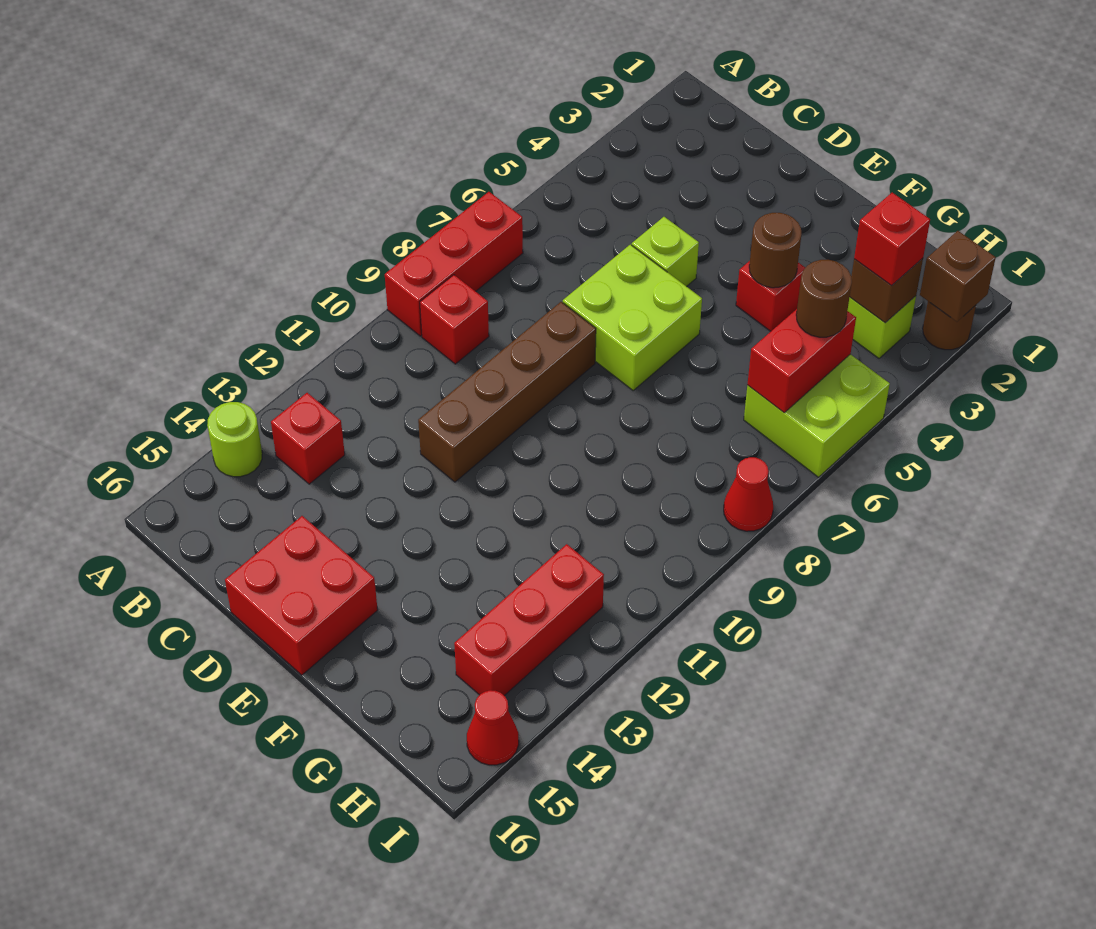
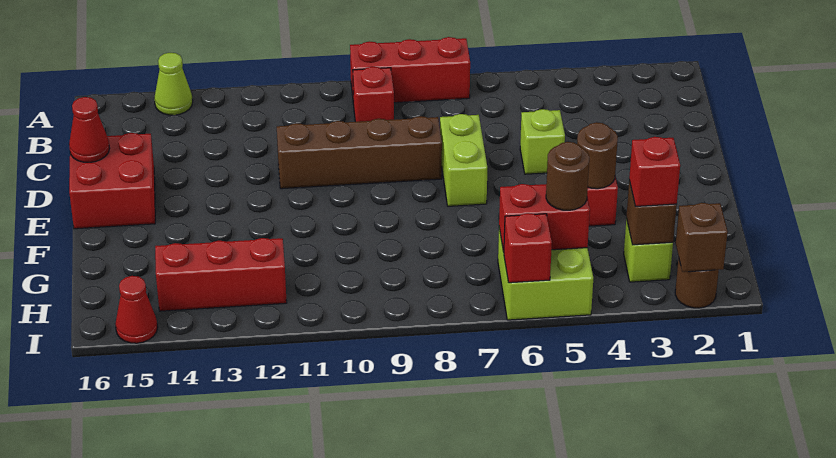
lime round brick A14 level 1 -> lime cone A14 level 1
red brick B13 level 1 -> red brick I6 level 2
lime brick D6:E7 level 1 -> lime brick D7:E7 level 1
red cone I8 level 1 -> red cone D16 level 2

